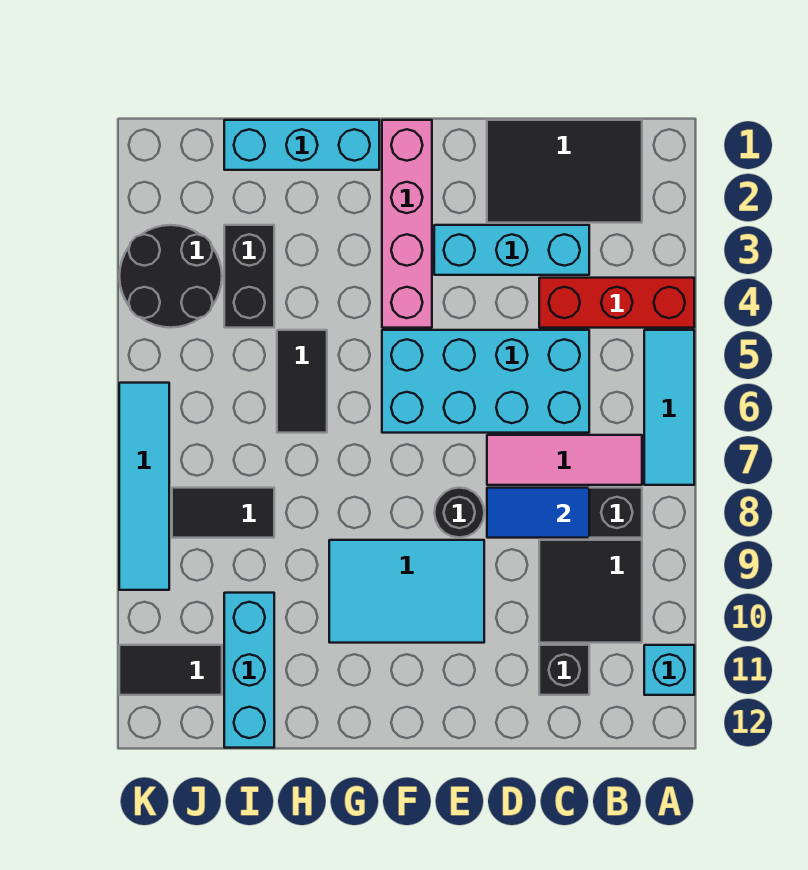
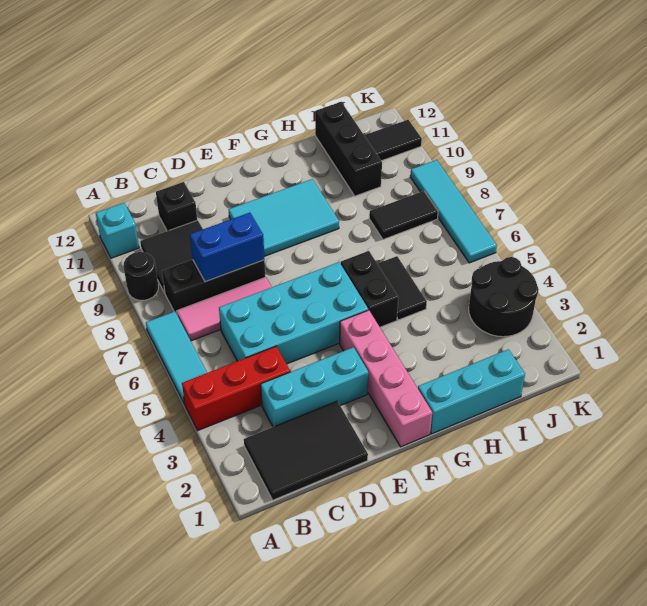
blue tile C8:D8 level 2 -> blue brick C8:D8 level 2
black round brick E8 level 1 -> black round brick A9 level 1
black brick I3:I4 level 1 -> black brick G5:G6 level 1
cyan brick I10:I12 level 1 -> black brick I10:I12 level 1

